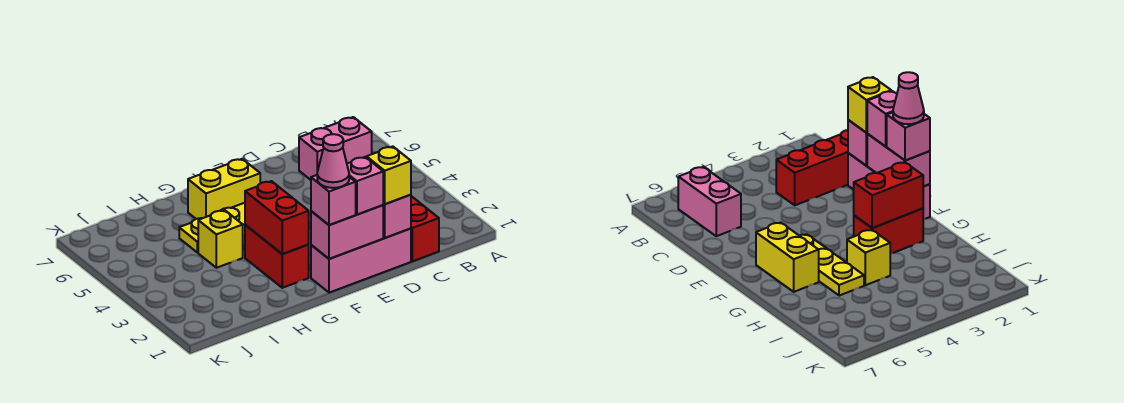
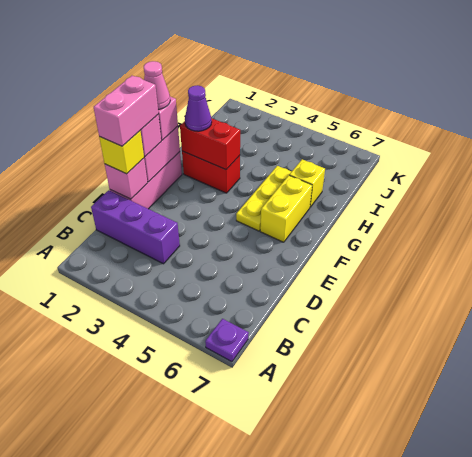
none -> purple plate A7 level 1
pink brick B6:C6 level 1 -> pink brick D1:E1 level 4
red brick C1:C3 level 1 -> purple brick C1:C3 level 1
none -> purple cone G2 level 3
yellow brick H4 level 1 -> yellow brick H6 level 1

